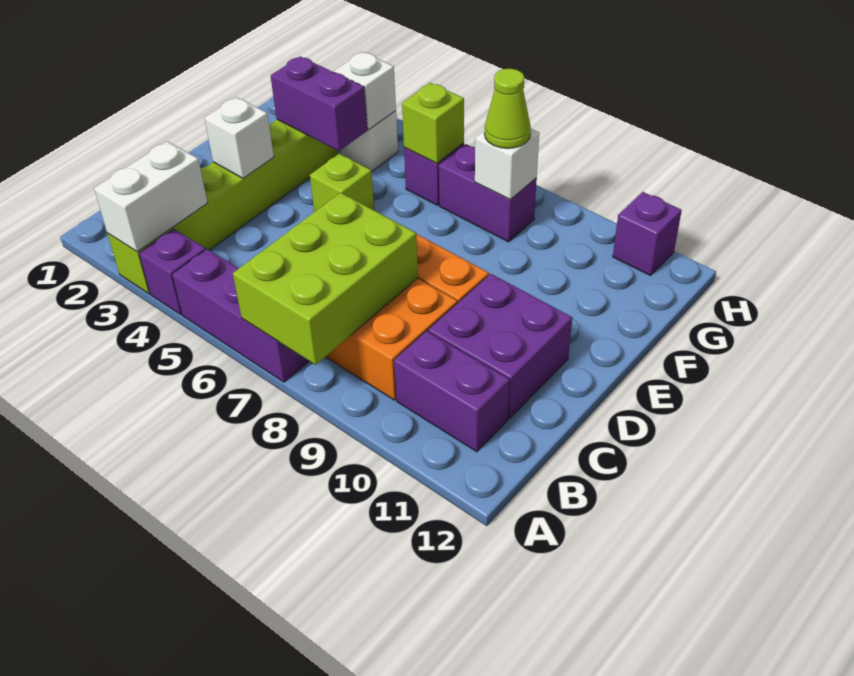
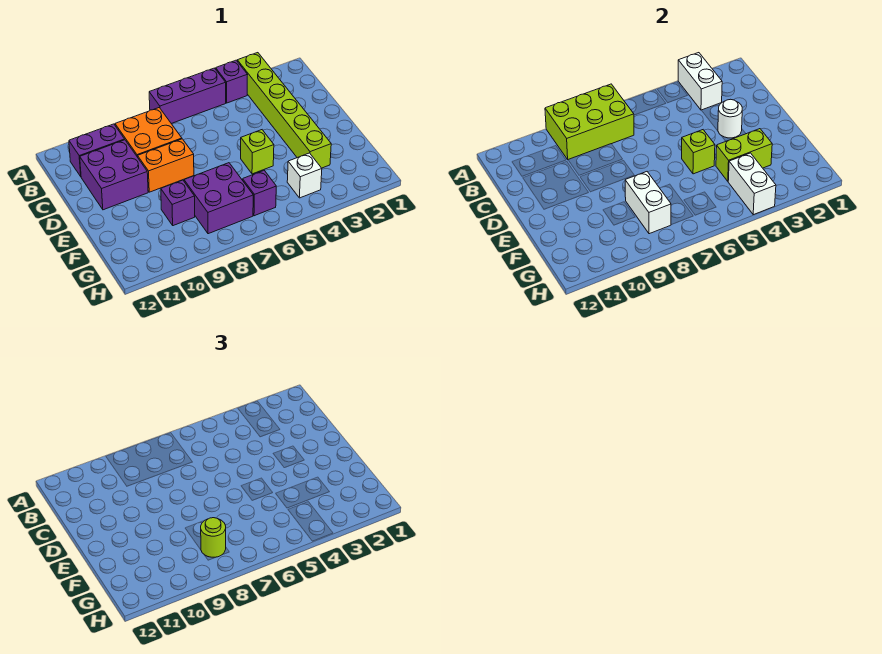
lime brick A7:C8 level 2 -> lime brick A7:B9 level 2
white brick D3 level 2 -> white round brick D3 level 2
purple brick F3:F4 level 2 -> lime brick F3:F4 level 2
white brick G4 level 2 -> white brick G4:H4 level 2
lime brick G6 level 2 -> lime brick E5 level 2
purple brick G7:G8 level 1 -> purple brick F7:G8 level 1
white brick G8 level 2 -> white brick F8:G8 level 2
lime cone G8 level 3 -> lime round brick G8 level 3
purple brick H11 level 1 -> purple brick F9 level 1

